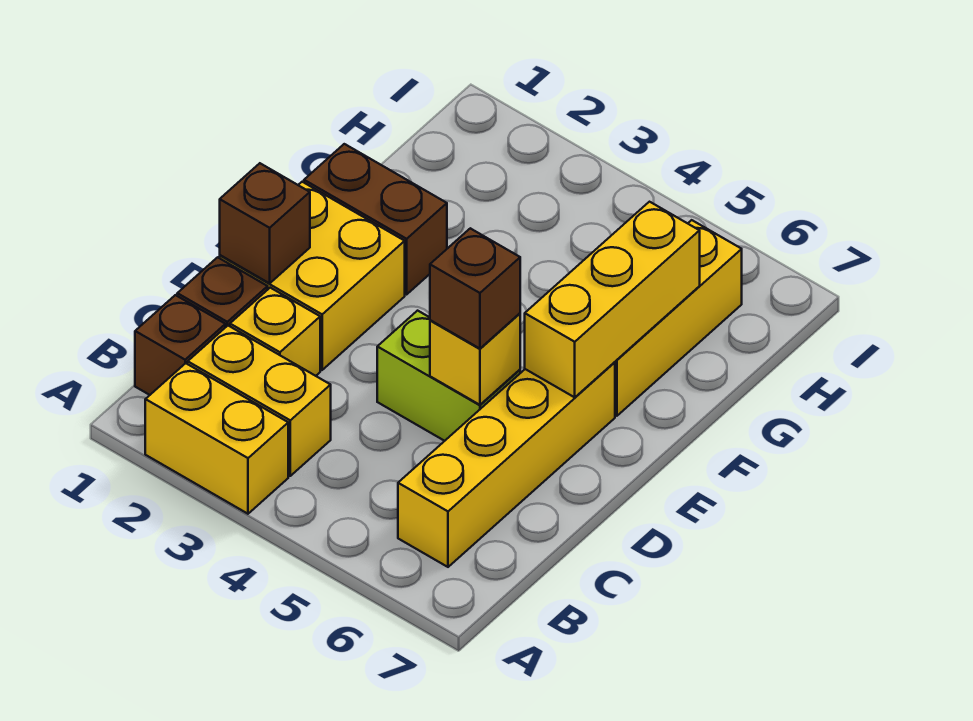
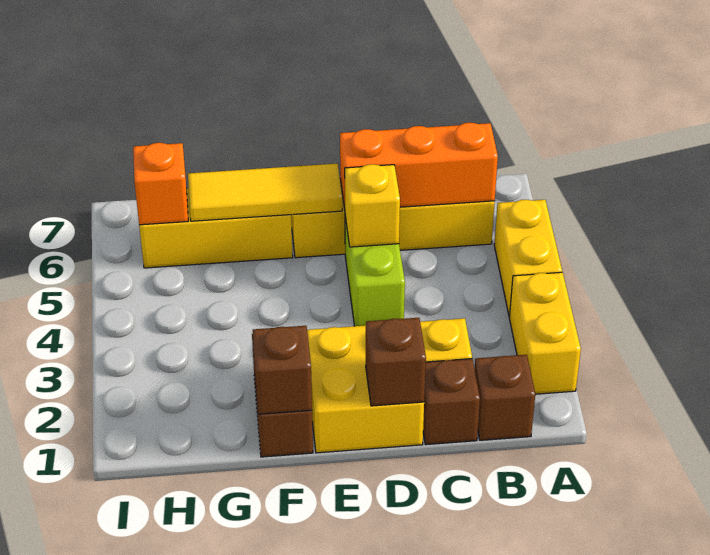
yellow brick B2:B3 level 1 -> yellow brick A4:A5 level 1
none -> orange brick B6:D6 level 2
brown brick D5 level 3 -> brown brick F1 level 2
yellow brick E6:G6 level 2 -> yellow tile E6:G6 level 2
none -> orange brick H6 level 2

